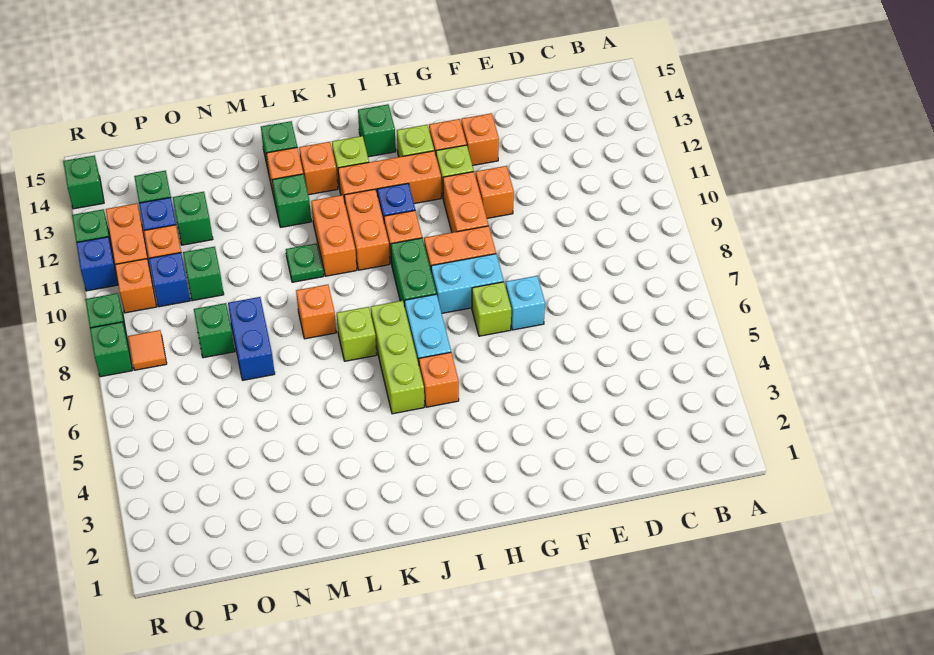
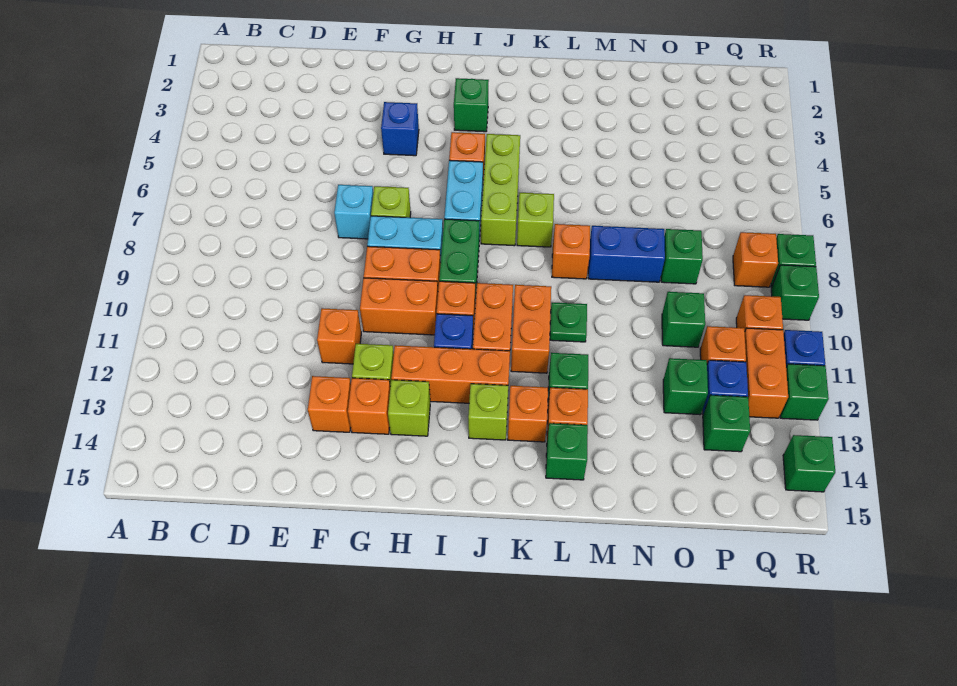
orange brick G10:G11 level 1 -> orange brick G10:H10 level 1
green brick I14 level 1 -> green brick I3 level 1
blue brick N7:N8 level 1 -> blue brick M8:N8 level 1
blue brick P10 level 1 -> blue brick G4 level 1
orange tile Q8 level 1 -> orange brick Q8 level 1

